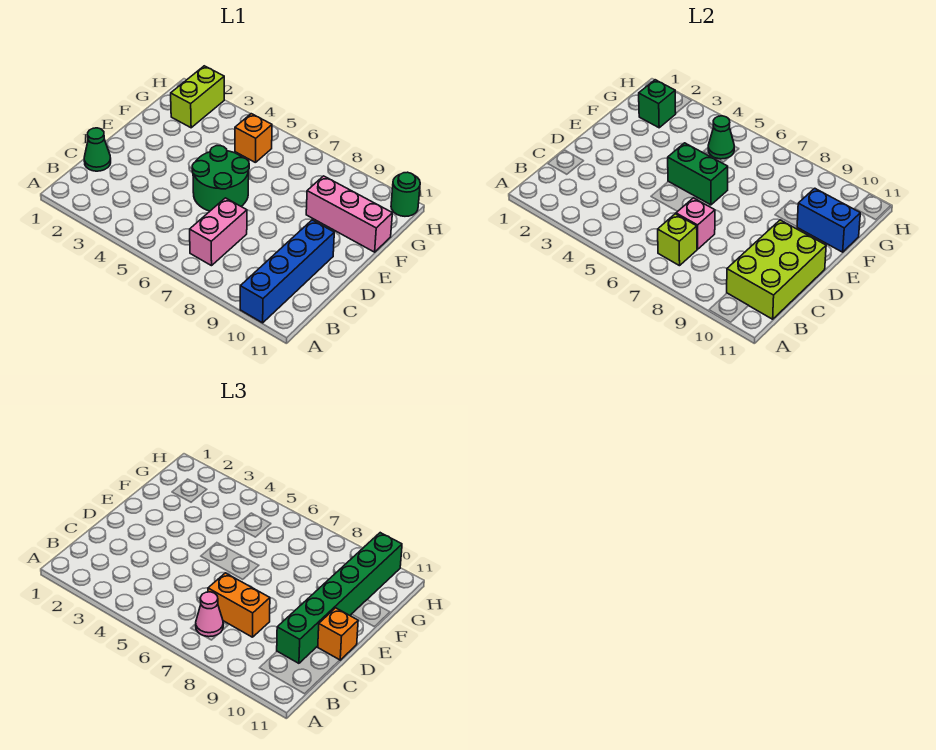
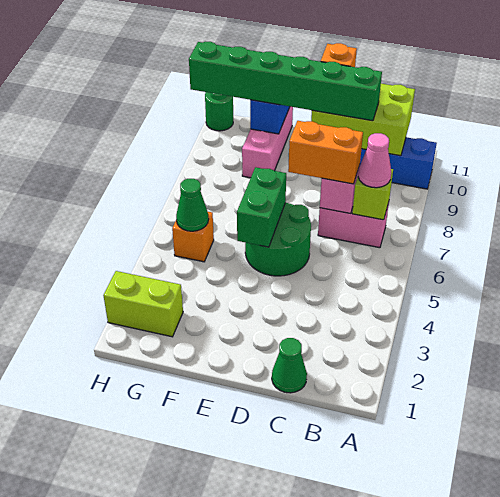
orange brick C7:C8 level 3 -> orange brick C7:D7 level 3
green brick G2 level 2 -> none

